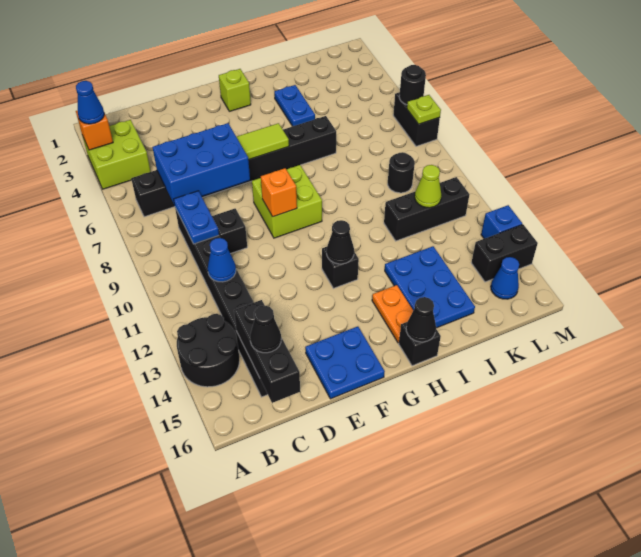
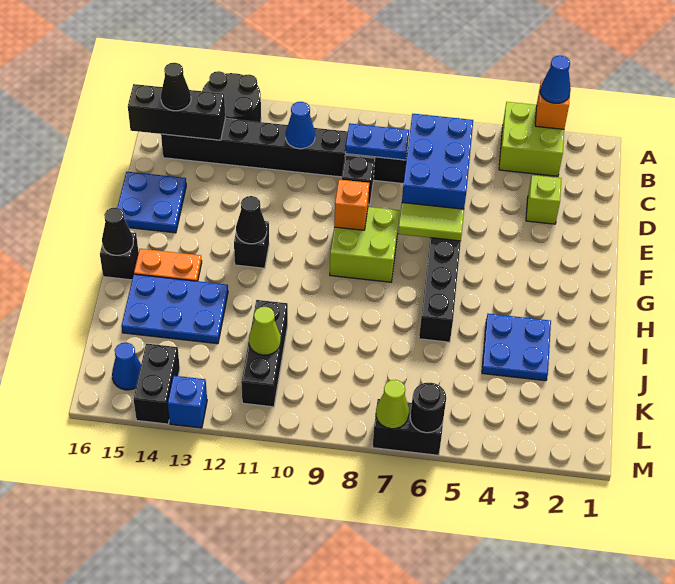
lime tile F6:G6 level 2 -> lime tile F6:F7 level 2
lime brick G2 level 1 -> lime brick D3 level 1
blue plate I3:I4 level 1 -> blue plate I3:J4 level 1
black round brick K9 level 1 -> none
lime plate M7 level 2 -> lime cone M7 level 2

